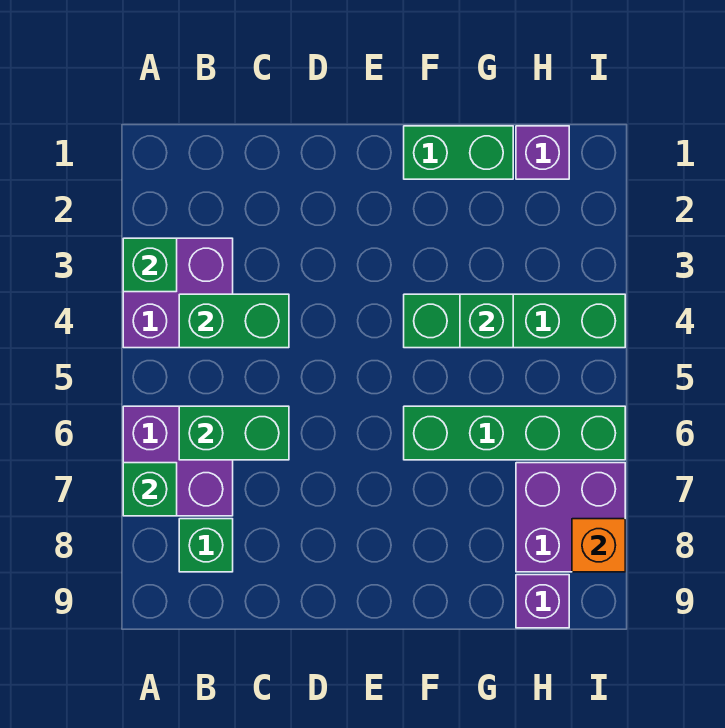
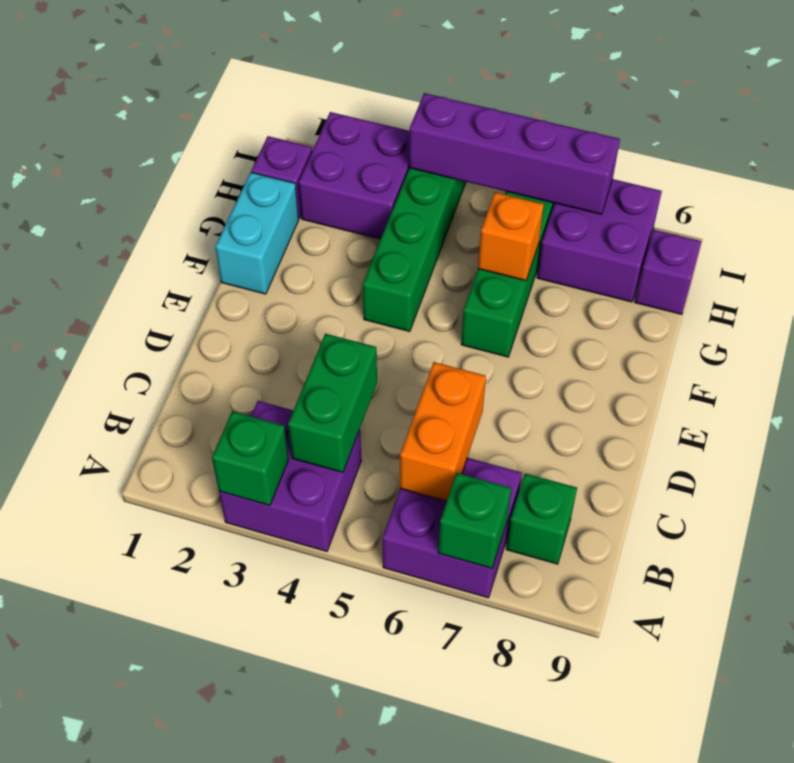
green brick B6:C6 level 2 -> orange brick B6:C6 level 2
green brick F1:G1 level 1 -> cyan brick F1:G1 level 1
green brick G4 level 2 -> none
none -> purple brick H2:I3 level 1
none -> purple brick I4:I7 level 2
orange brick I8 level 2 -> orange brick G6 level 2

